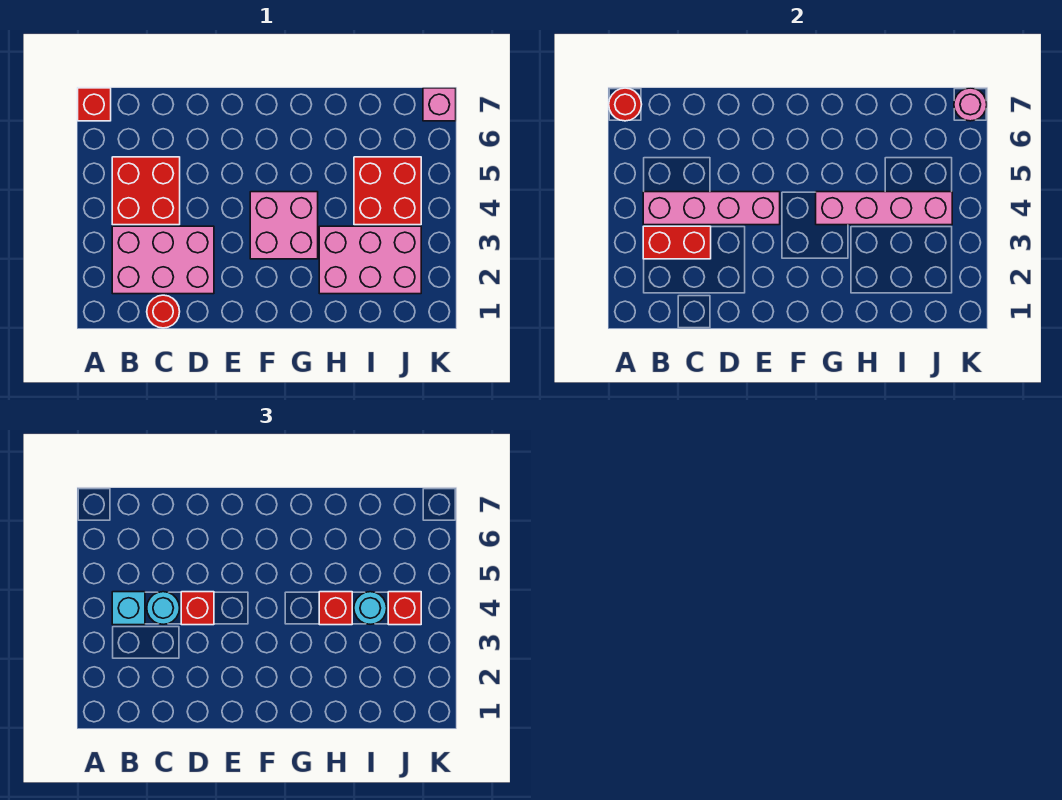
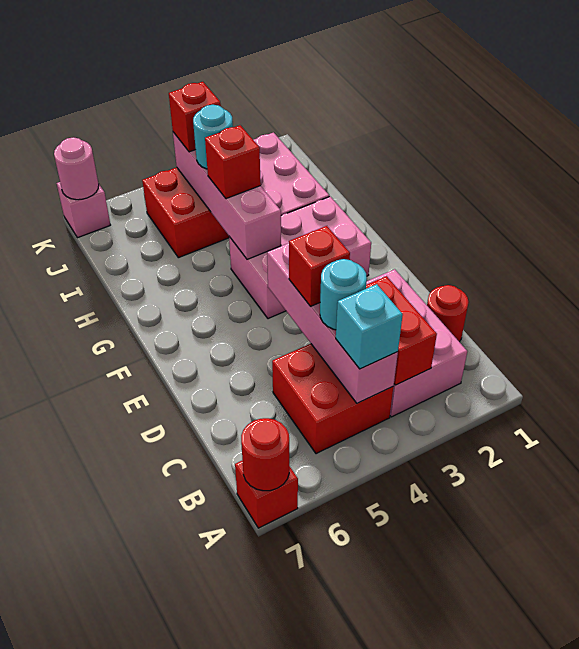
pink brick F3:G4 level 1 -> pink brick F2:G4 level 1

